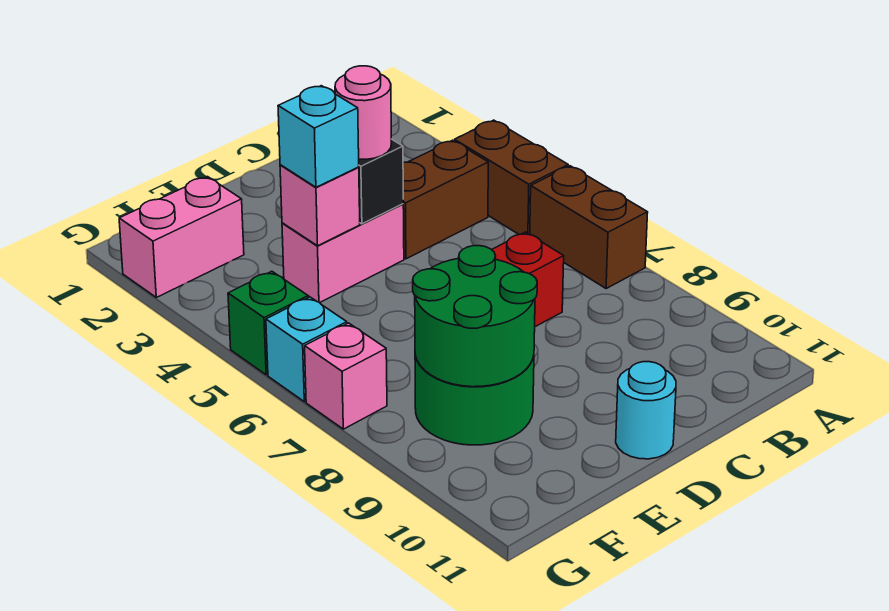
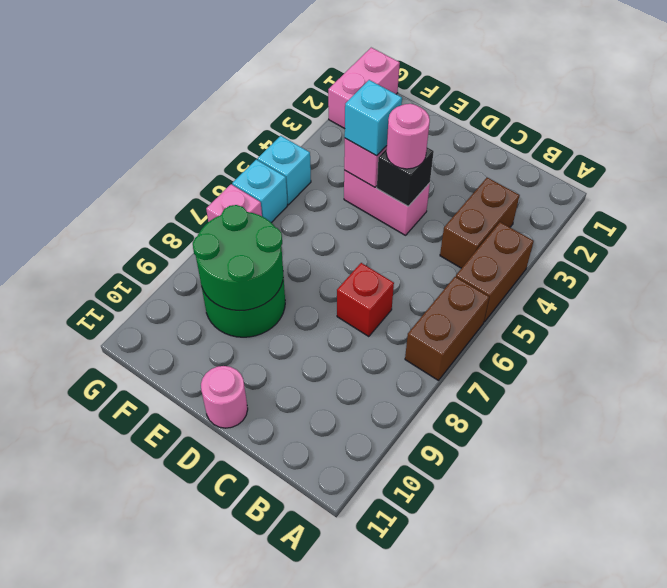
brown brick B4:C4 level 1 -> brown brick B3:B4 level 1
cyan round brick D11 level 1 -> pink round brick D11 level 1
pink brick F2:G2 level 1 -> pink brick G1:G2 level 1
green brick G5 level 1 -> cyan brick G5 level 1

